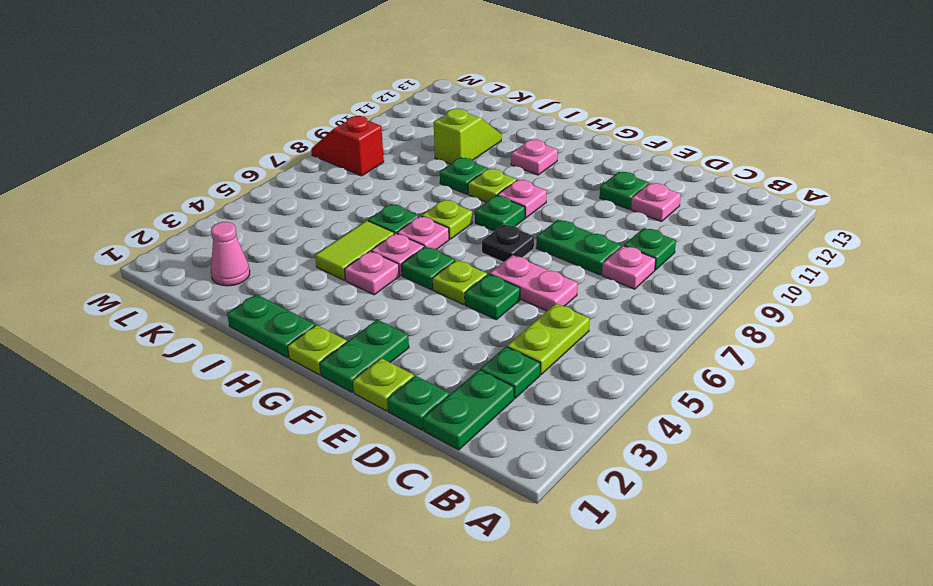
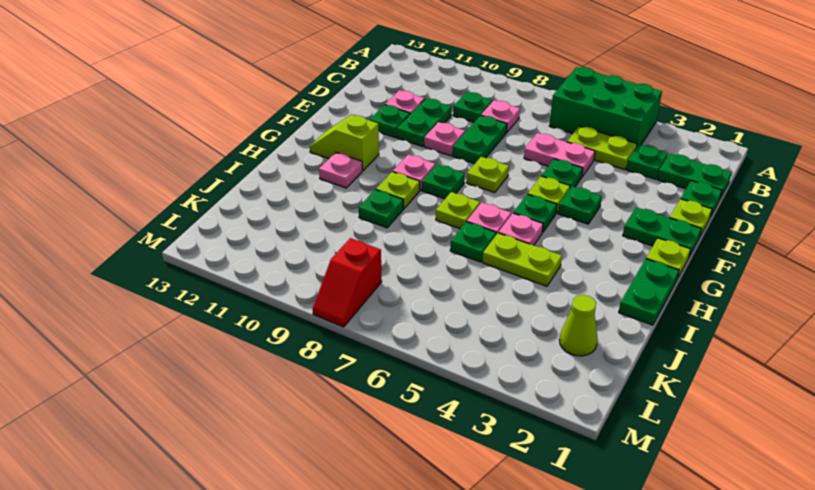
none -> green brick A4:B6 level 1
pink plate D6:E6 level 1 -> pink plate D5:D6 level 1
none -> green plate D10:E10 level 1
none -> green plate F4 level 1
black plate F7 level 1 -> lime plate F7 level 1
pink plate H4 level 1 -> pink plate E9 level 1
lime tile I4:I5 level 1 -> lime plate I4:I5 level 1
lime slope J10:J11 level 1 top 10 -> lime slope G11:G12 level 1 top 11
pink cone K2 level 1 -> lime cone K2 level 1

